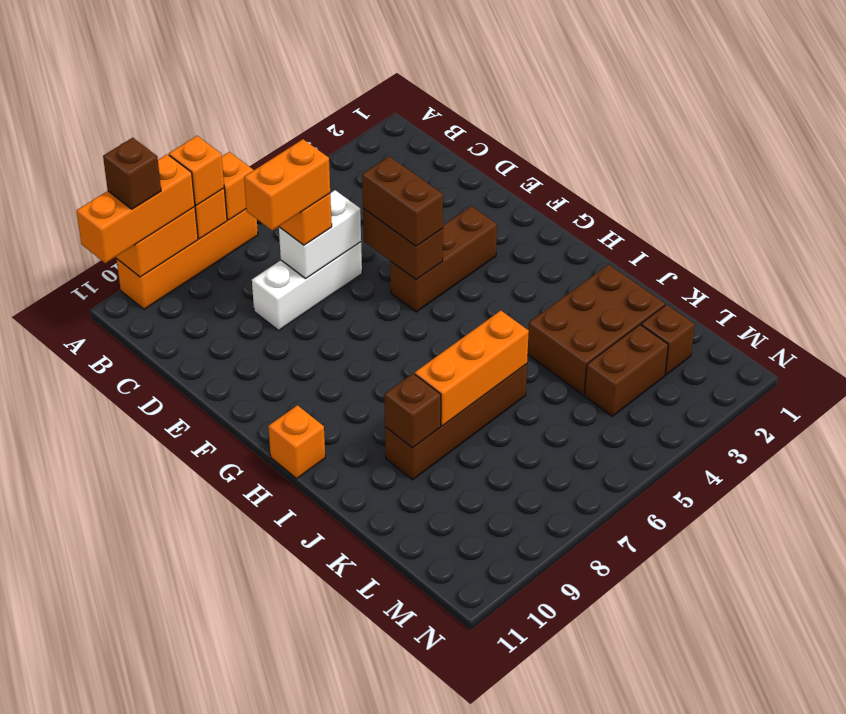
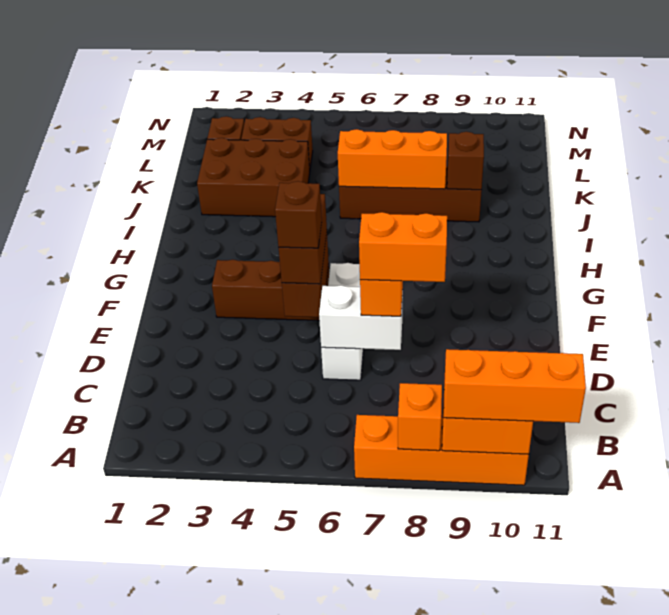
orange brick A7 level 2 -> none
orange brick A8 level 3 -> none
brown brick A10 level 4 -> brown brick E5 level 4
white brick D6:D8 level 1 -> white brick D6:F6 level 1
orange brick H11 level 1 -> none

